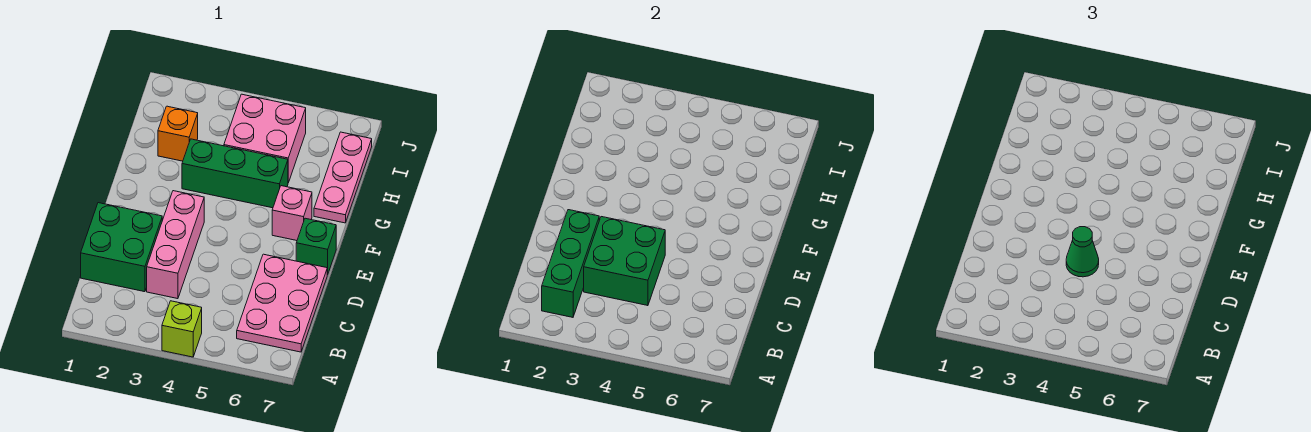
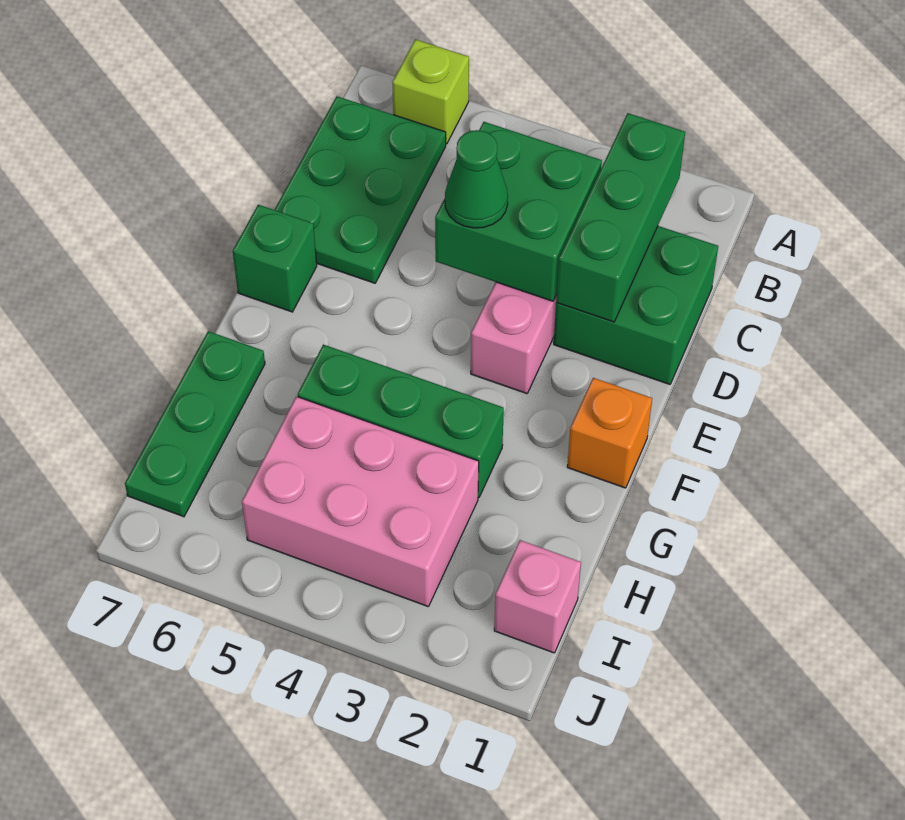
lime brick A4 level 1 -> lime brick A6 level 1
pink plate B6:D7 level 1 -> green plate B6:D7 level 1
pink brick F6 level 1 -> pink brick I1 level 1
pink plate G7:I7 level 1 -> green plate G7:I7 level 1
orange brick H2 level 1 -> orange brick F1 level 1
pink brick H4:I5 level 1 -> pink brick H3:I5 level 1

